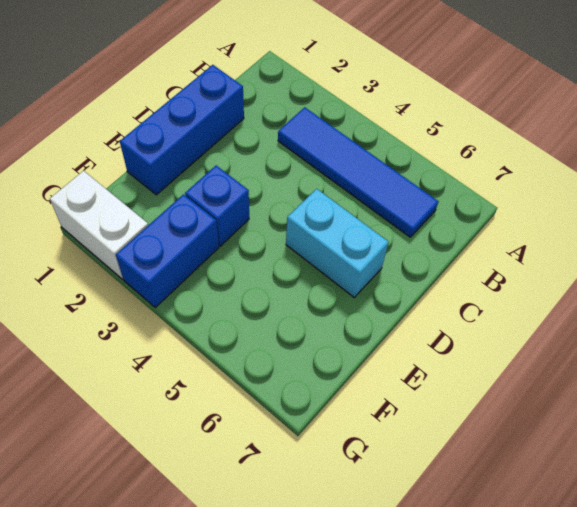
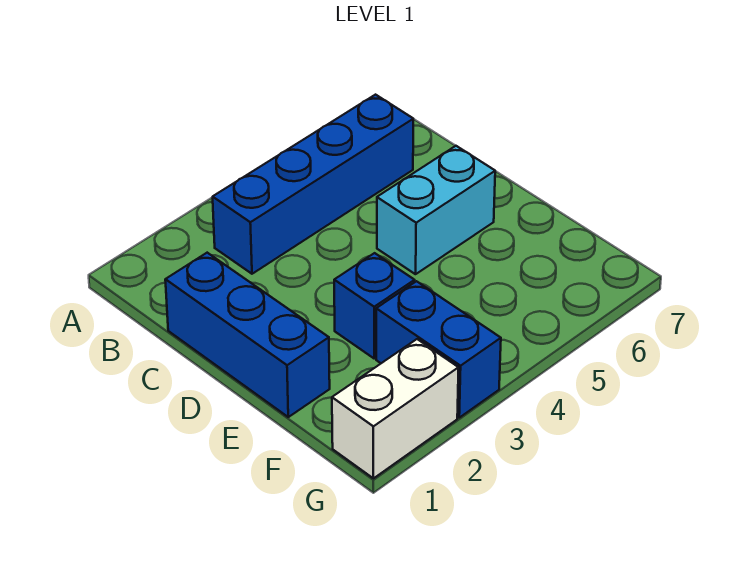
blue tile B3:B6 level 1 -> blue brick B3:B6 level 1

